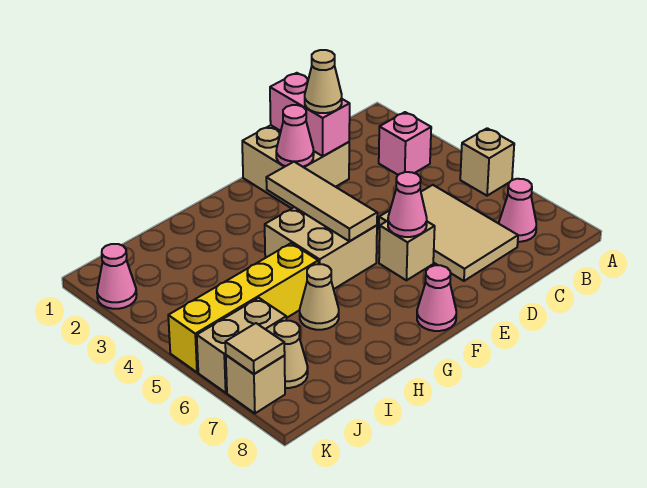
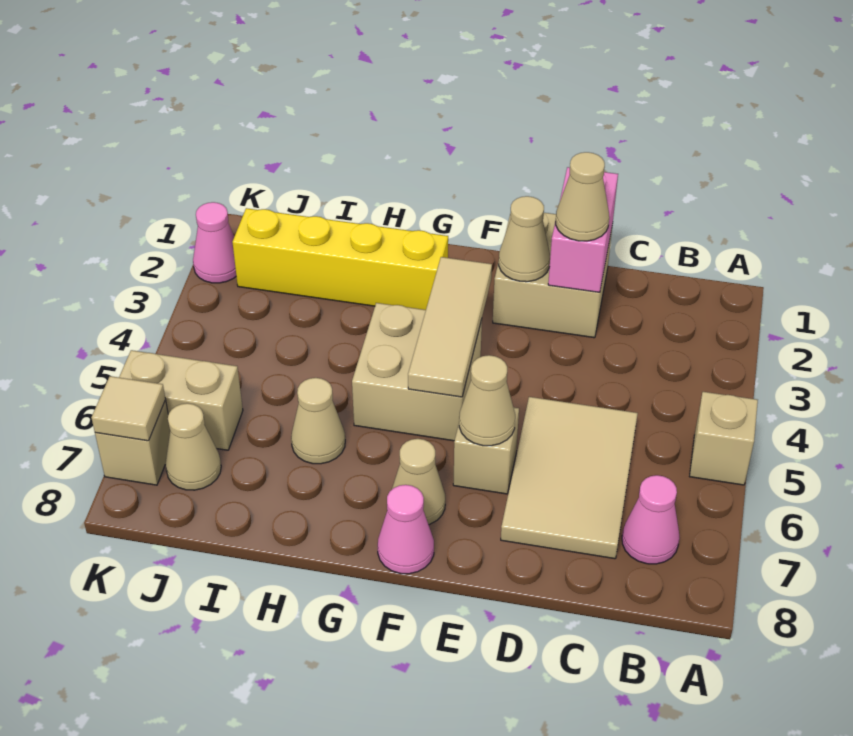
pink brick B3 level 1 -> none
pink cone E2 level 2 -> tan cone E2 level 2
pink cone E6 level 2 -> tan cone E6 level 2
none -> tan cone F7 level 1
yellow brick H5:K5 level 1 -> yellow brick G2:J2 level 1

